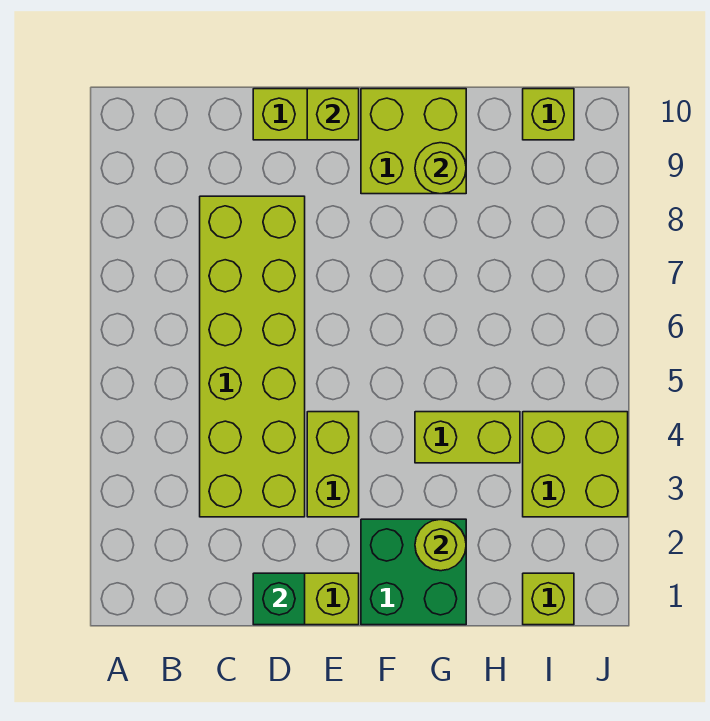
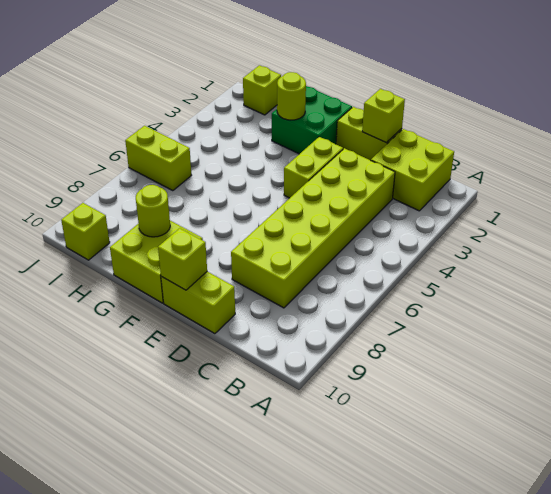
green brick D1 level 2 -> lime brick D1 level 2
lime brick G4:H4 level 1 -> lime brick I6:J6 level 1
lime brick I3:J4 level 1 -> lime brick B1:C2 level 1

